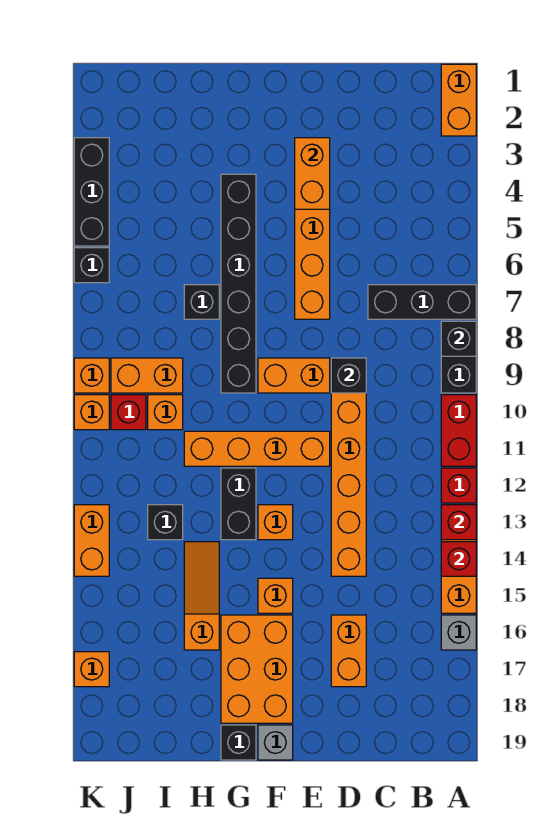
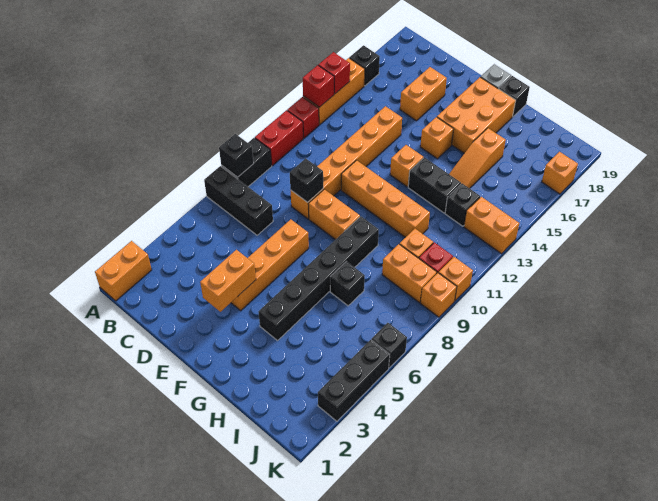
grey brick A16 level 1 -> black brick A16 level 1
black brick G12:G13 level 1 -> black brick G13:H13 level 1
orange brick K13:K14 level 1 -> orange brick J13:K13 level 1

